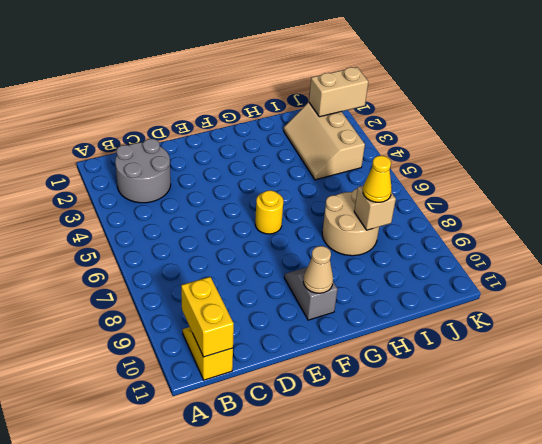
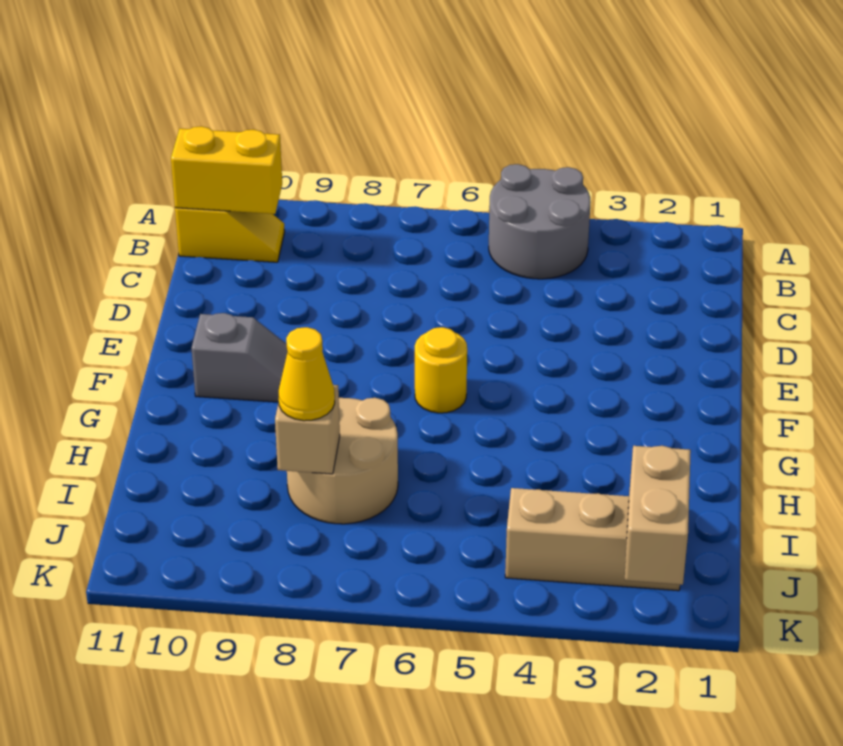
grey round brick B2:C3 level 1 -> grey round brick A4:B5 level 1
tan cone F10 level 2 -> none

